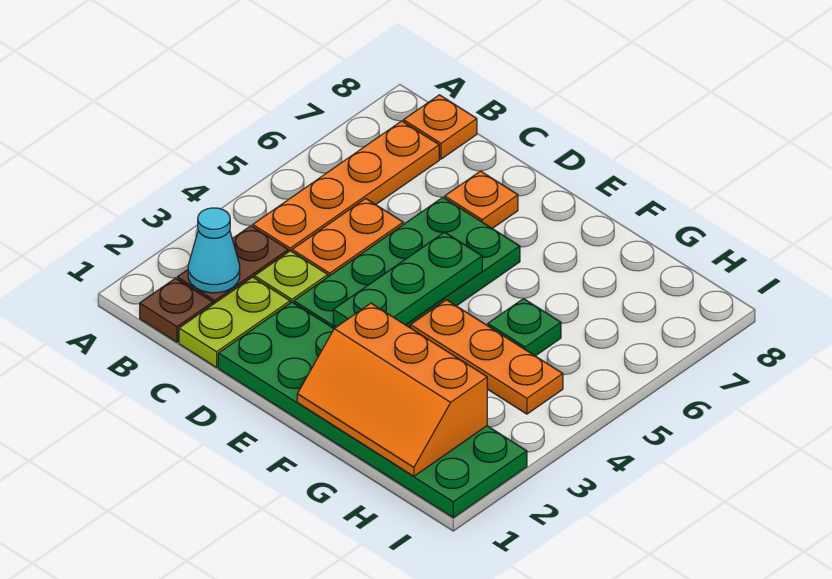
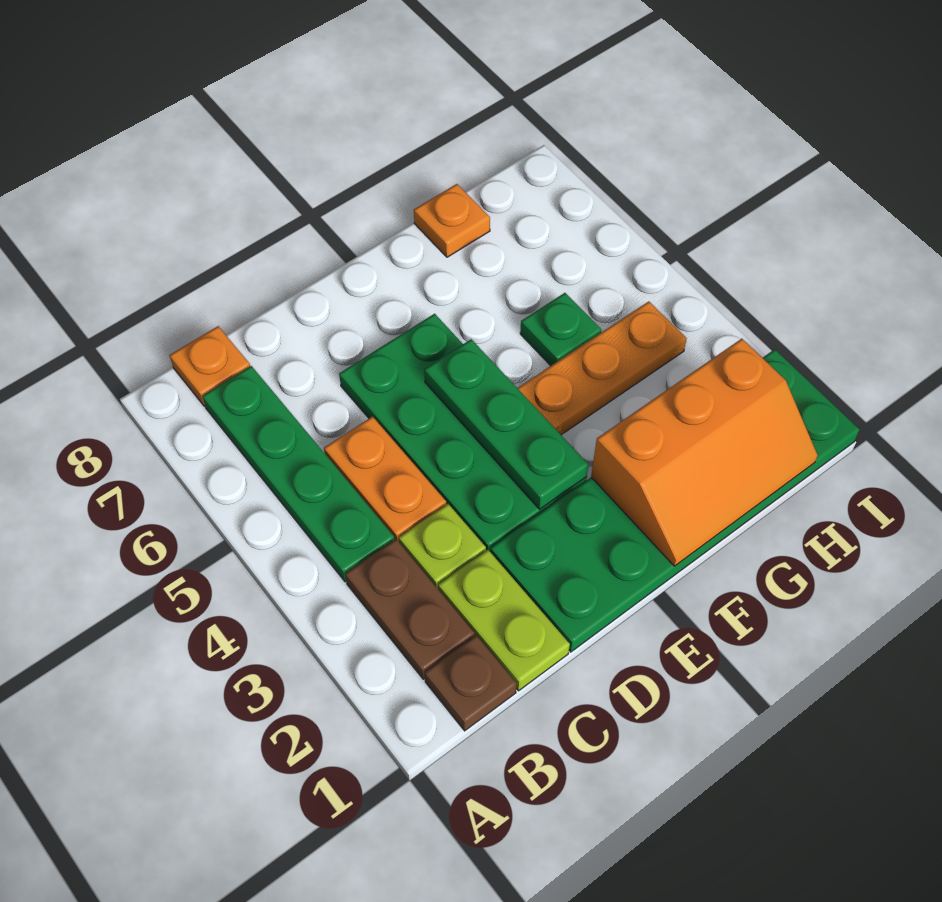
cyan cone B2 level 2 -> none
orange plate B4:B7 level 1 -> green plate B4:B7 level 1
orange plate D7 level 1 -> orange plate G8 level 1

